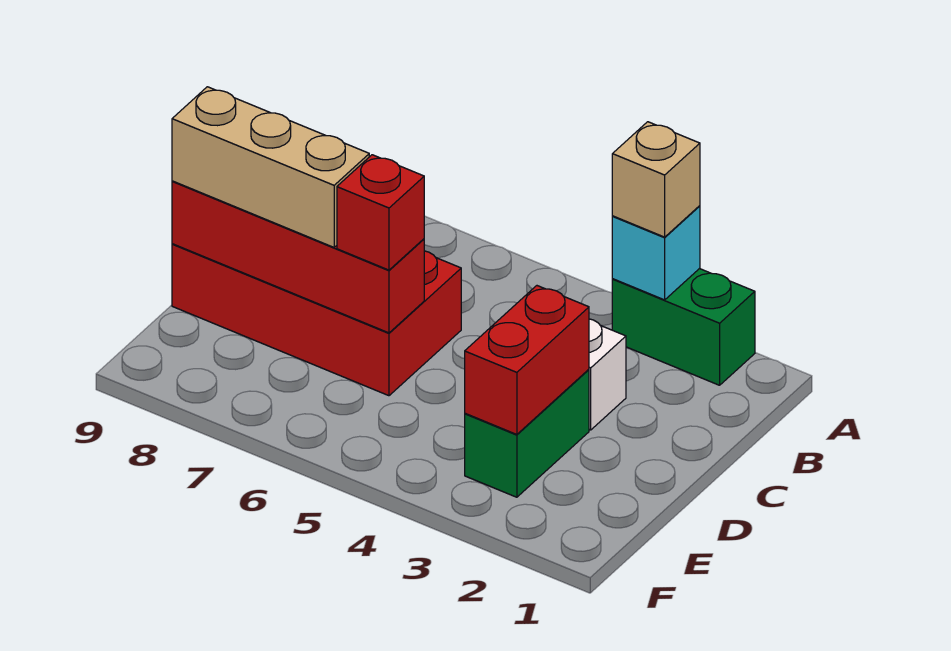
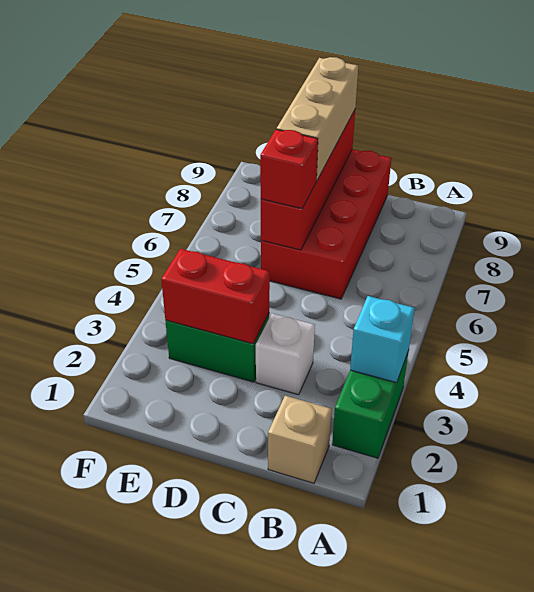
tan brick A3 level 3 -> tan brick B1 level 1

